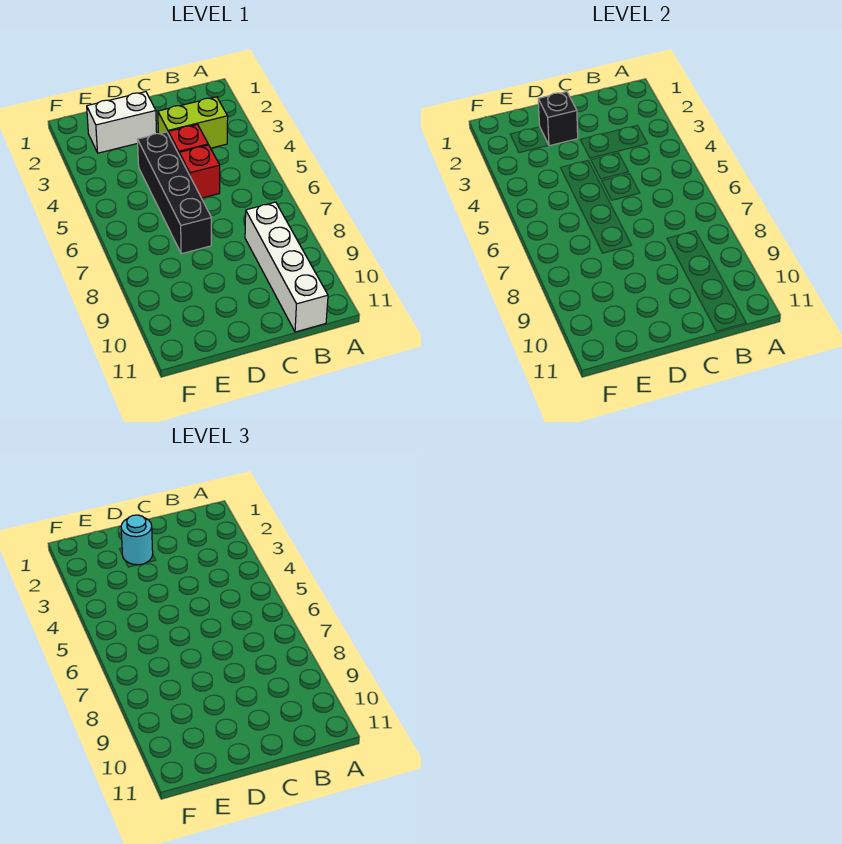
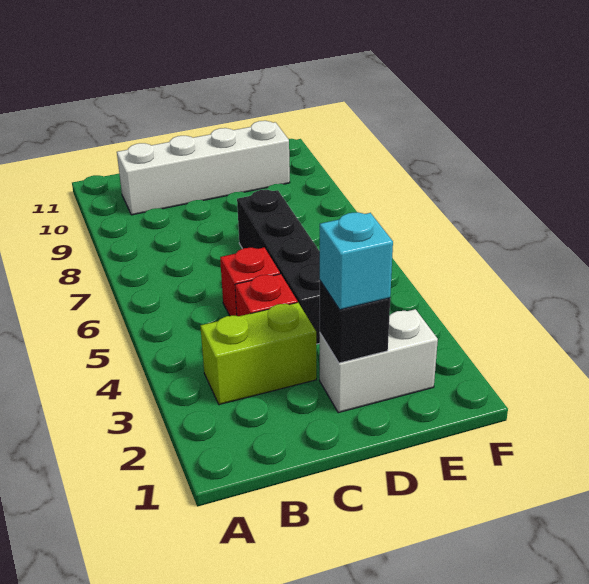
white brick B8:B11 level 1 -> white brick B10:E10 level 1
cyan round brick D2 level 3 -> cyan brick D2 level 3

